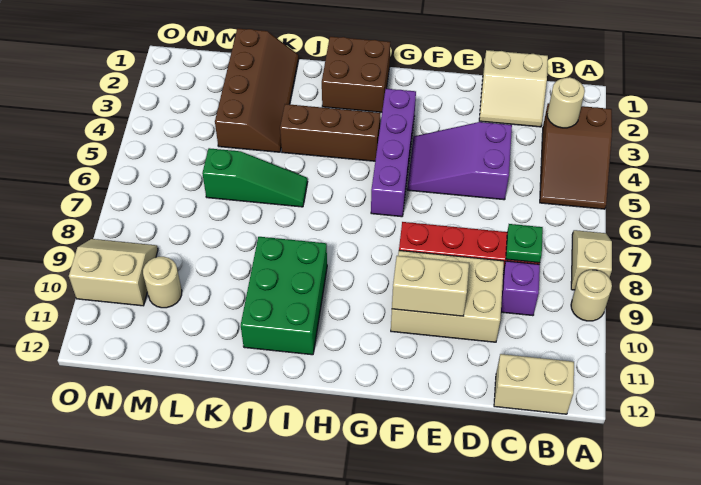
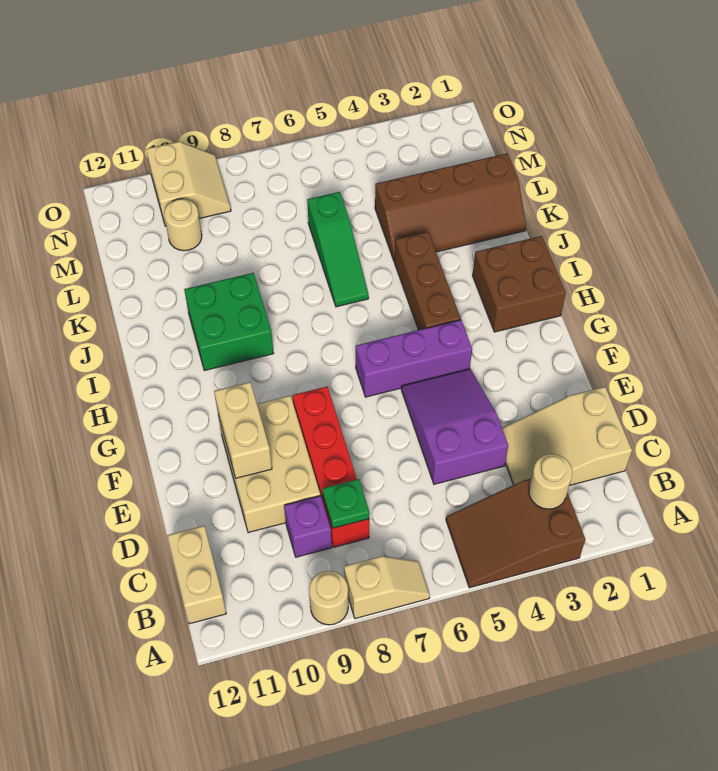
tan slope C1:D2 level 1 top 1 -> tan slope C1:D3 level 1 top 1
purple brick G3:G6 level 1 -> purple brick G4:G6 level 1
green brick I9:J11 level 1 -> green brick I9:J10 level 1

